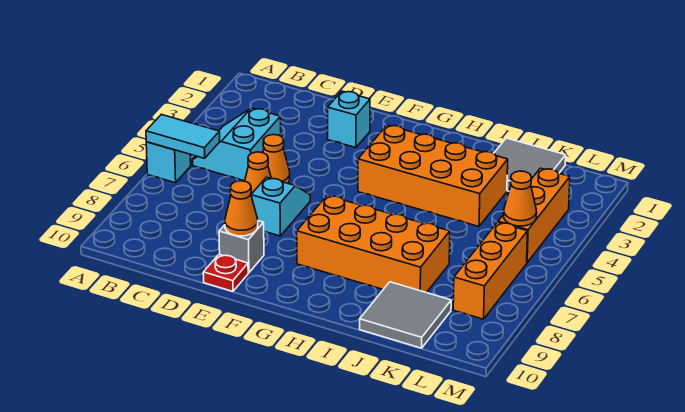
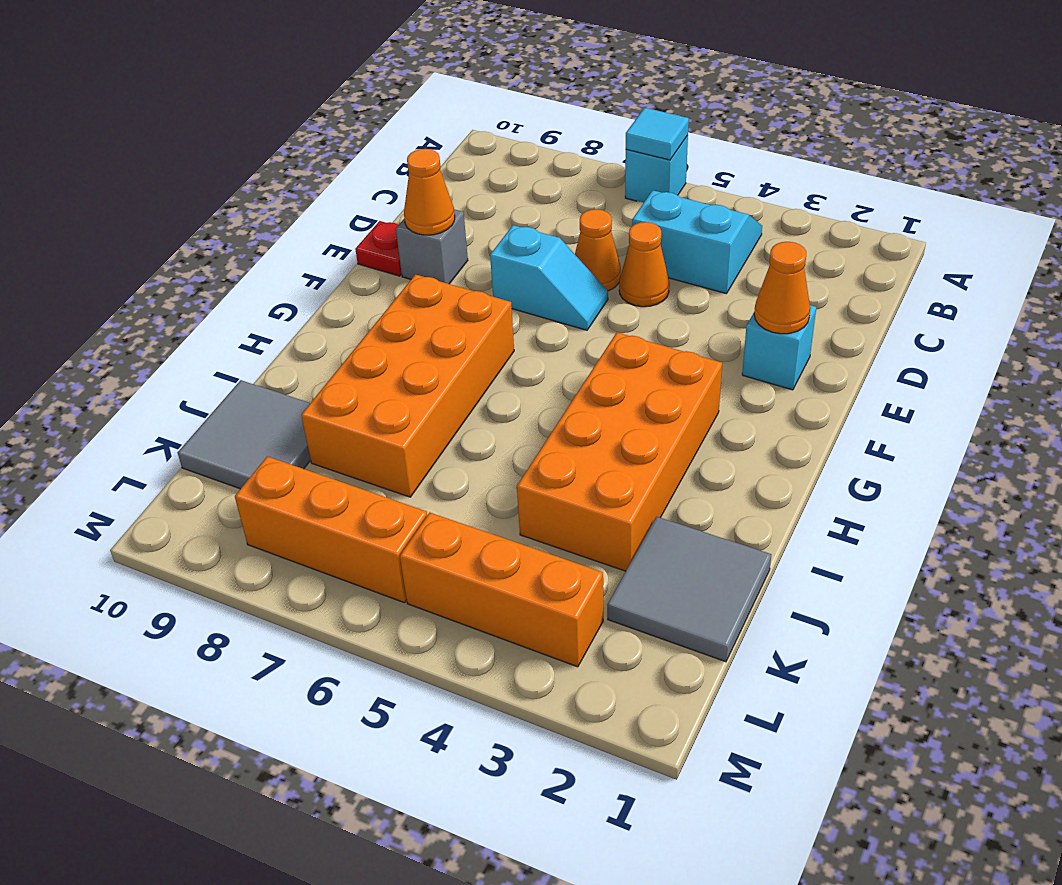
cyan tile A6:B6 level 2 -> cyan tile A6 level 2
orange cone L5 level 2 -> orange cone E2 level 2

